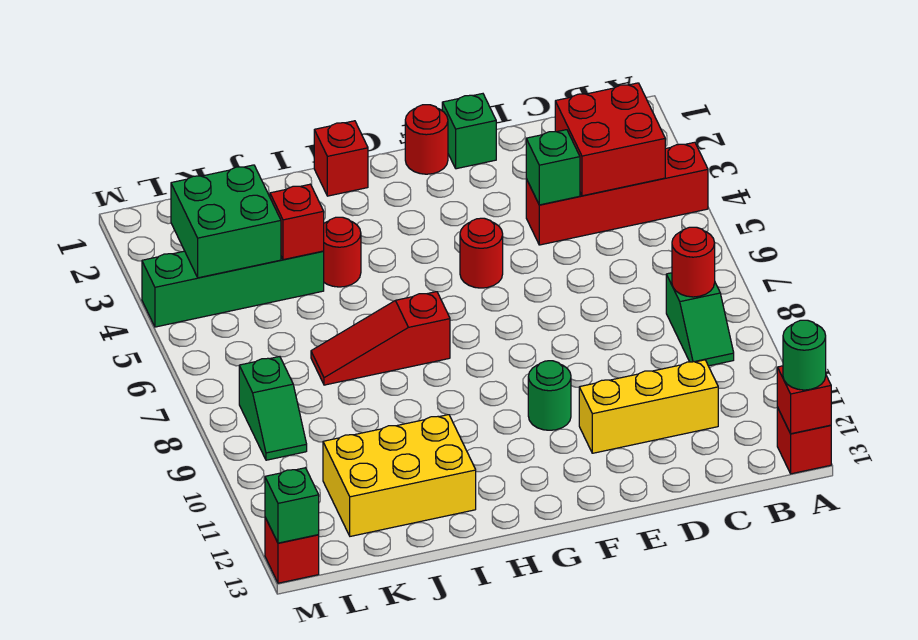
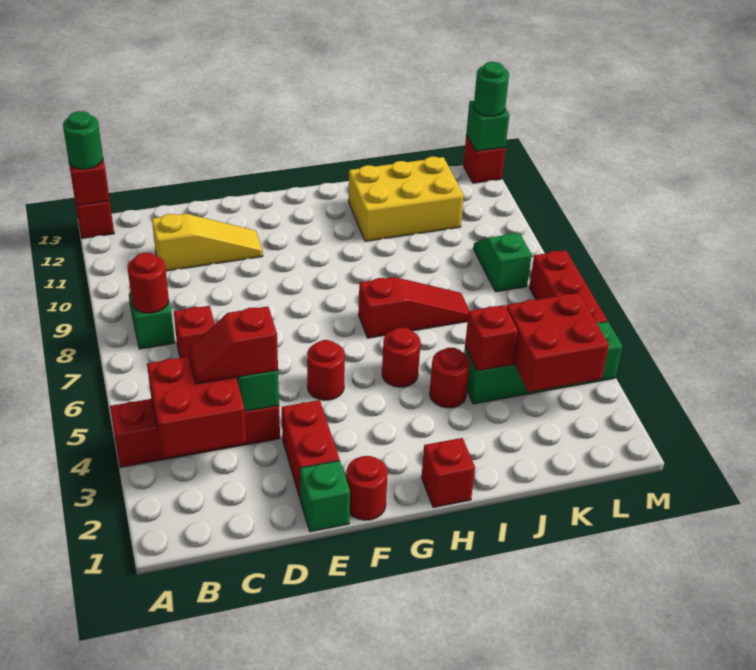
none -> red slope C4:D4 level 3 top D
none -> red brick C7 level 1
yellow brick C11:E11 level 1 -> yellow slope C11:E11 level 1 top C
none -> red brick E2:E3 level 1
green round brick F10 level 1 -> green round brick M13 level 3
none -> red round brick H5 level 1
green brick K3:L4 level 2 -> red brick K3:L4 level 2
none -> red brick M5:M7 level 1

